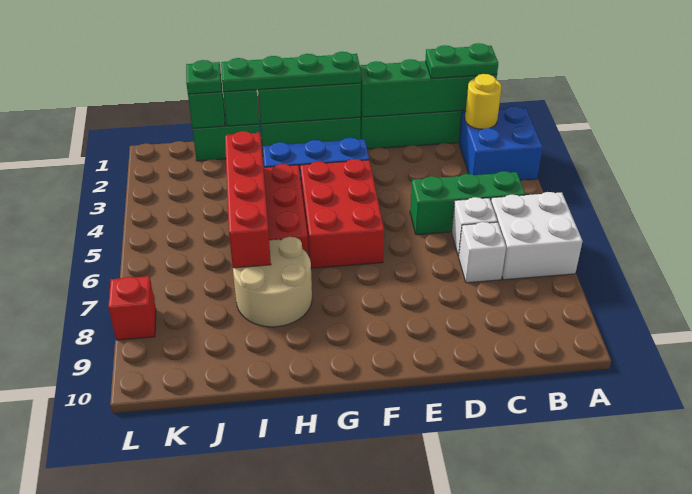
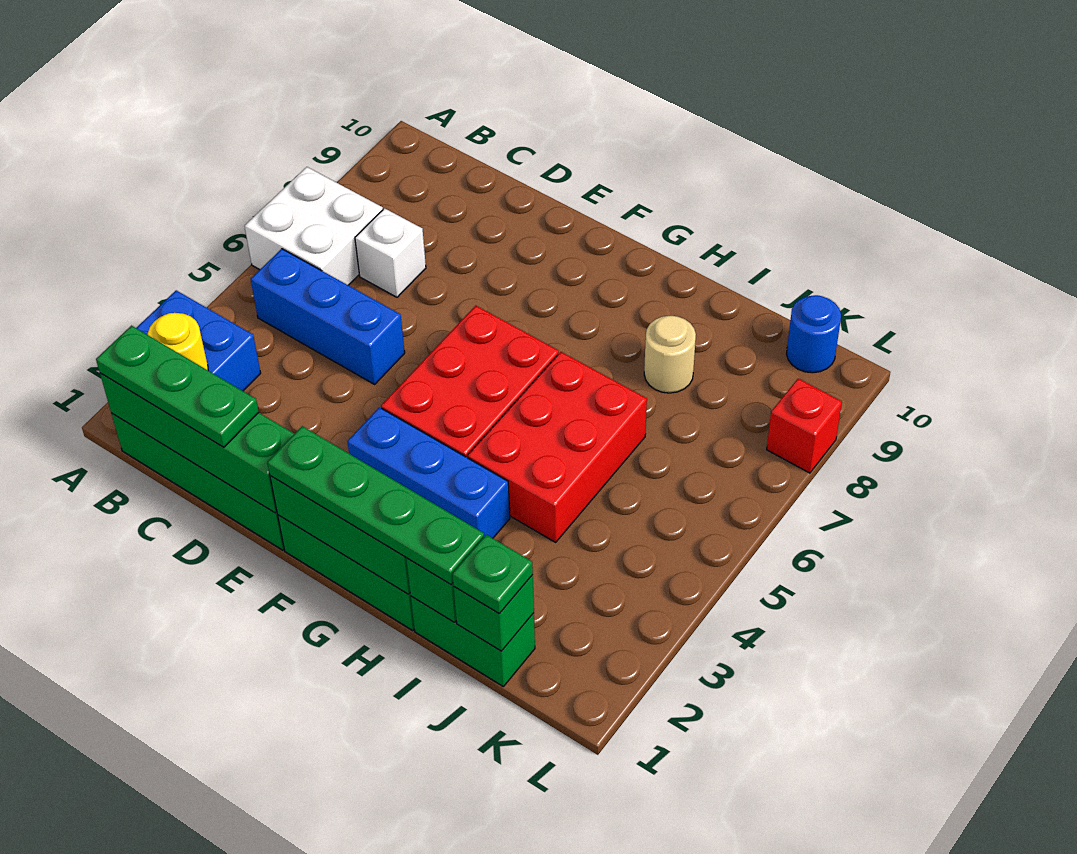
green plate B1:C1 level 3 -> green plate B1:D1 level 3
green brick B5:D5 level 1 -> blue brick B5:D5 level 1
white brick C6 level 1 -> none
tan round brick H7:I8 level 1 -> tan round brick I8 level 1
red brick I4:I7 level 2 -> none
none -> blue round brick K10 level 1

